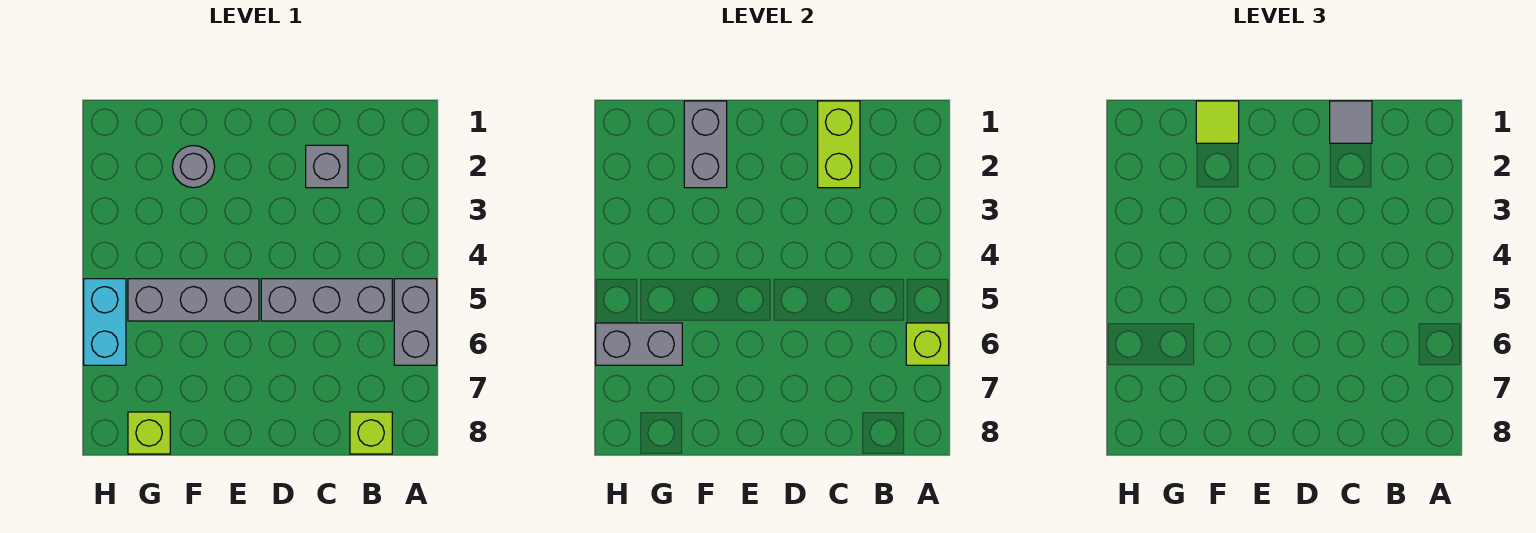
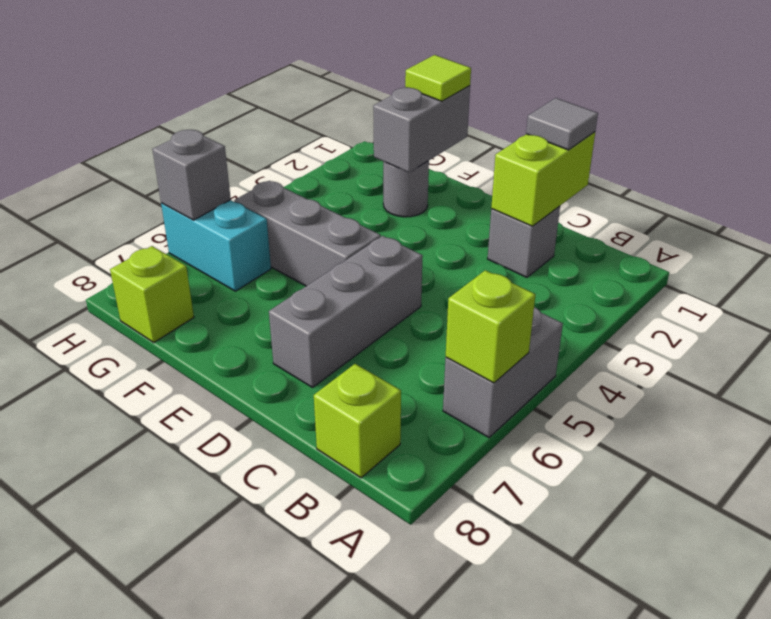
grey brick B5:D5 level 1 -> grey brick D5:D7 level 1
grey brick G6:H6 level 2 -> grey brick H6 level 2
cyan brick H5:H6 level 1 -> cyan brick G6:H6 level 1

